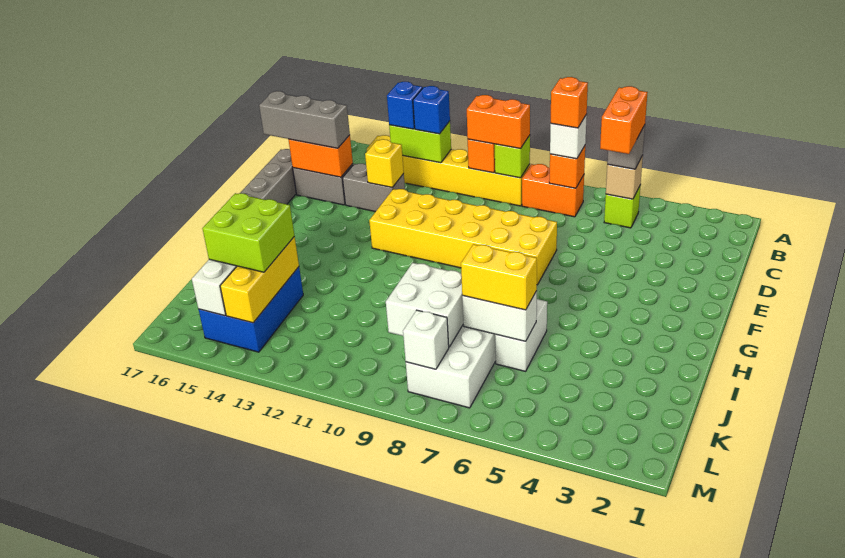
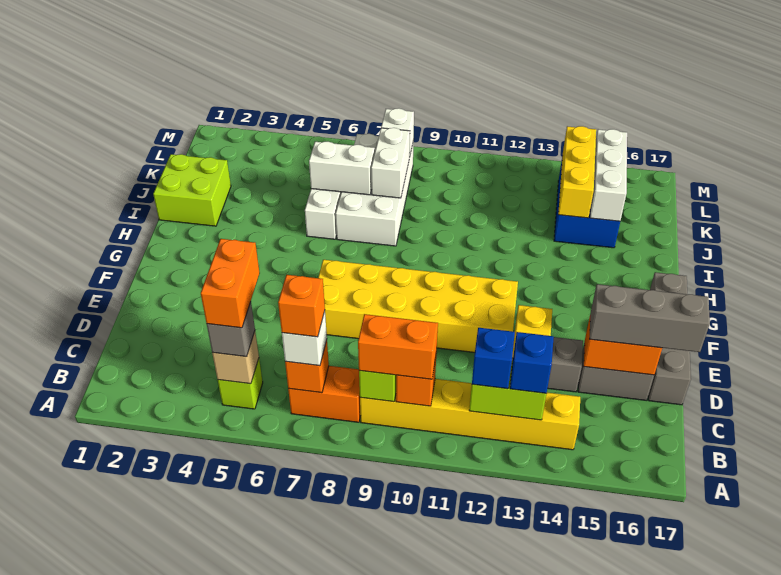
yellow brick J6:J7 level 3 -> none
white brick J8:K9 level 2 -> white brick J8:K8 level 2
lime brick J14:K15 level 3 -> lime brick I1:J2 level 1

